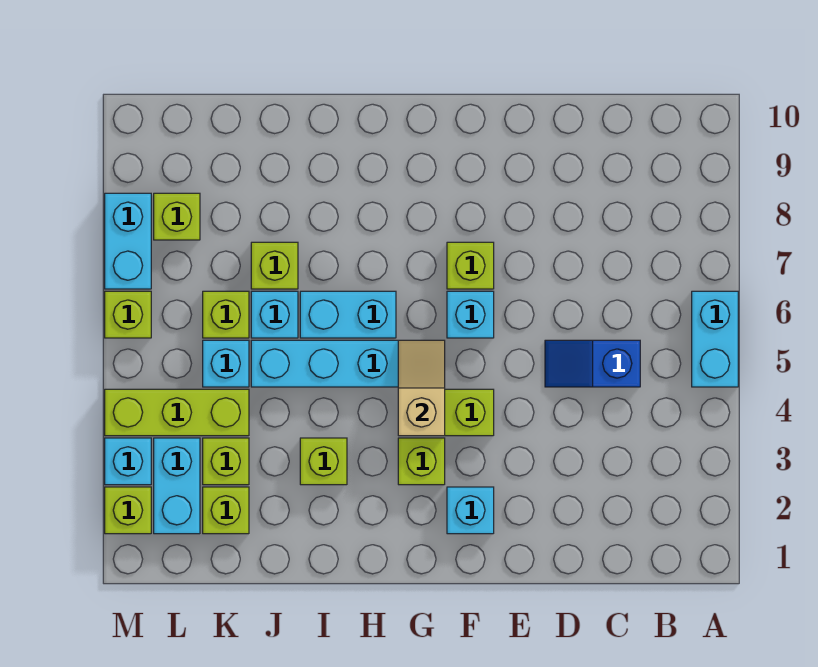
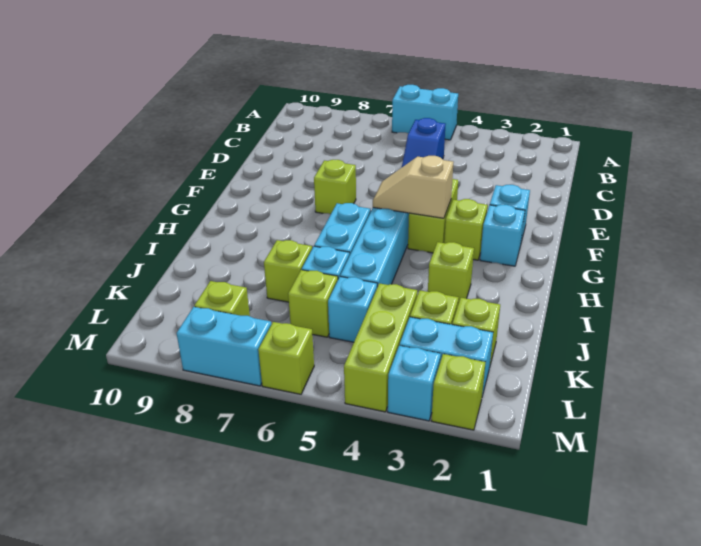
cyan brick F6 level 1 -> cyan brick G2 level 1

